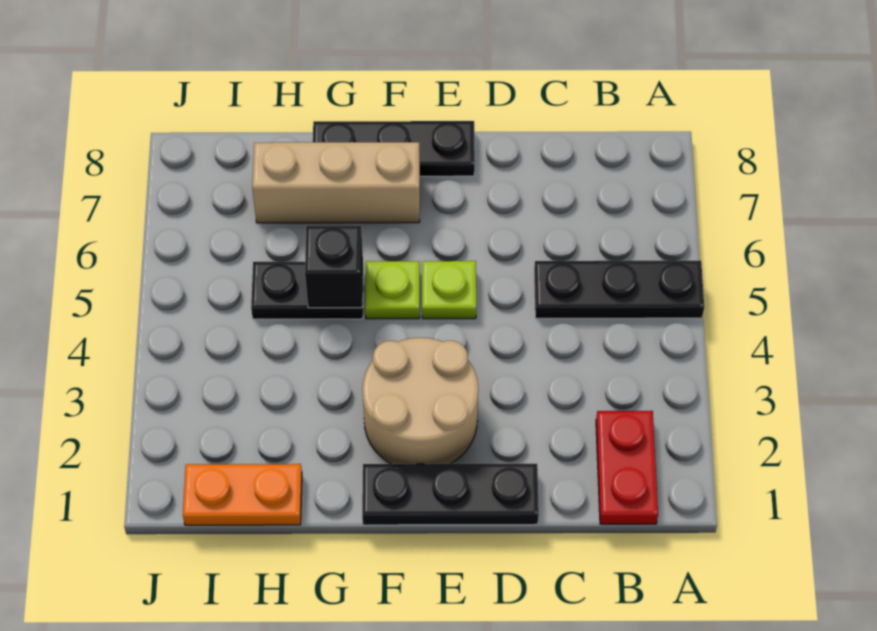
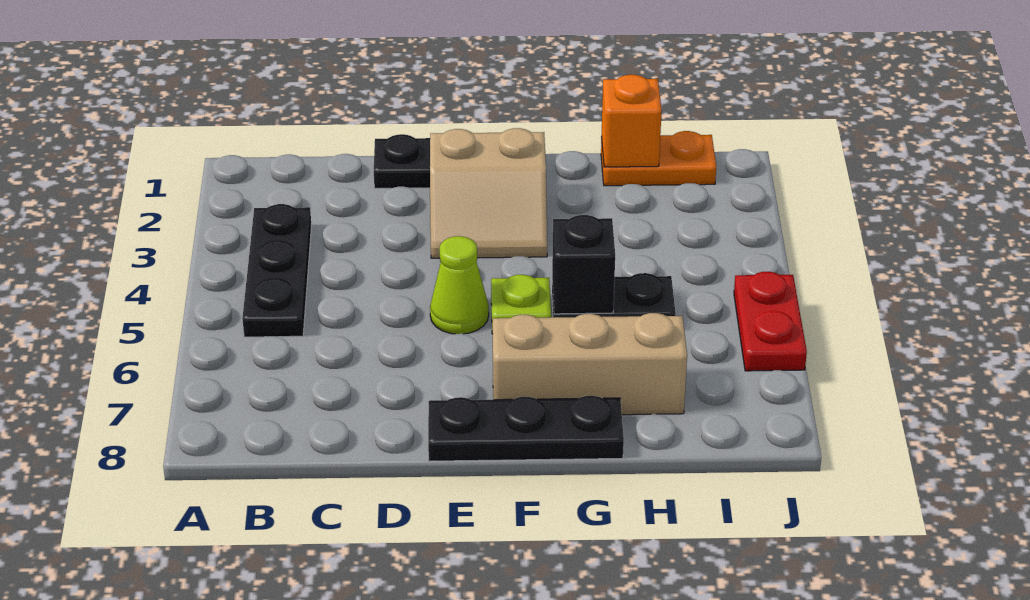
black plate A5:C5 level 1 -> black plate B3:B5 level 1
red plate B1:B2 level 1 -> red plate J5:J6 level 1
tan round brick E2:F3 level 1 -> tan slope E2:F3 level 1 top 2
lime plate E5 level 1 -> lime cone E5 level 1
none -> orange brick H1 level 2

